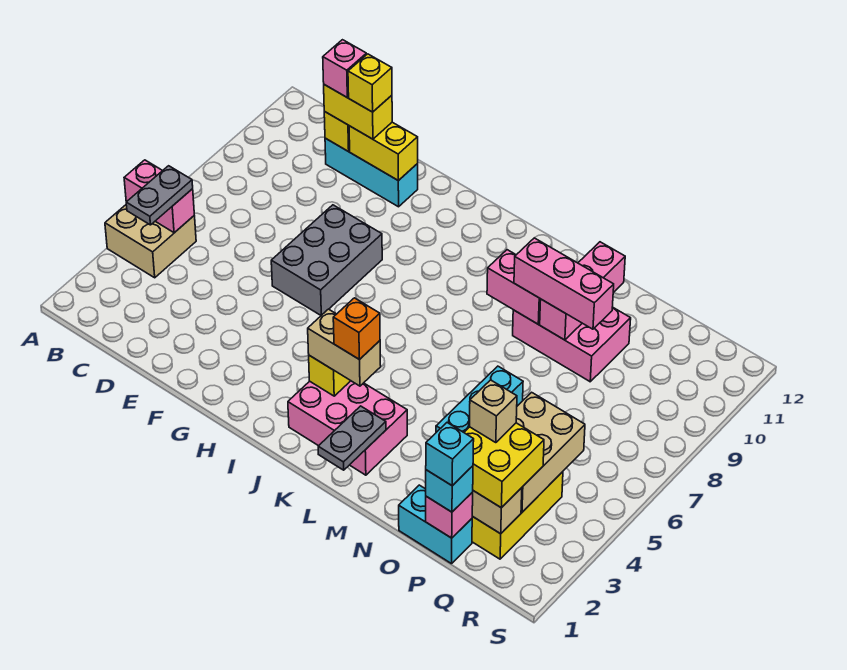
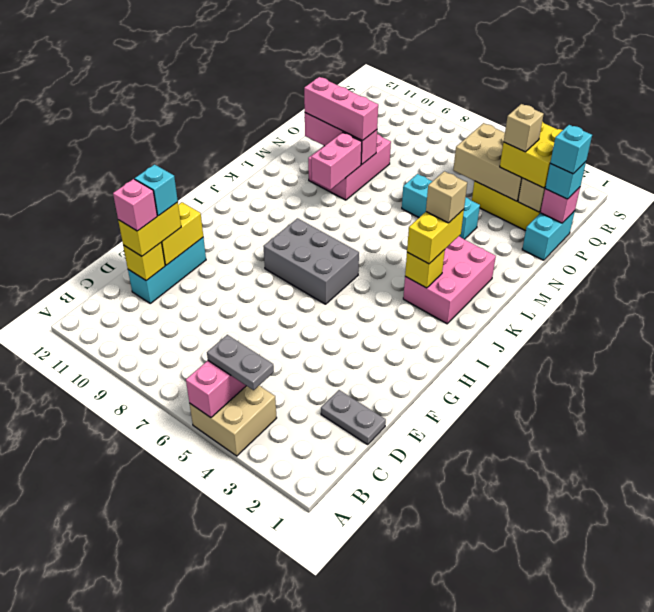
yellow brick E11 level 4 -> cyan brick E11 level 4
grey brick F6:G8 level 1 -> grey brick H6:I8 level 1
tan brick J3:K3 level 3 -> yellow brick J3:K3 level 3
orange brick K3 level 4 -> tan brick K3 level 4
grey plate L1:L2 level 2 -> grey plate D1:D2 level 1
pink brick M9:O9 level 3 -> pink brick N9:N11 level 3

